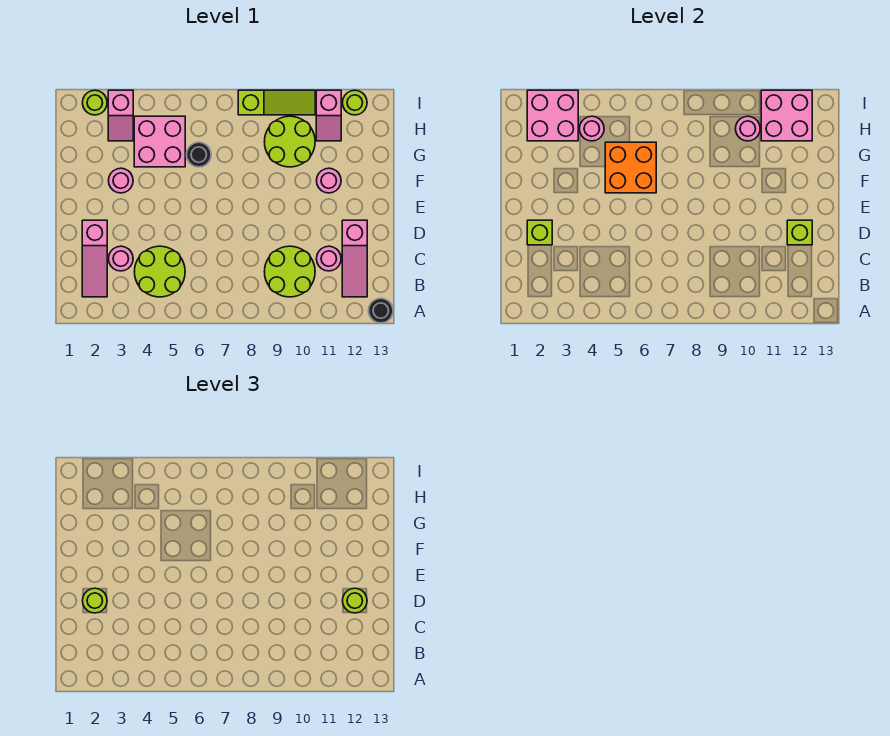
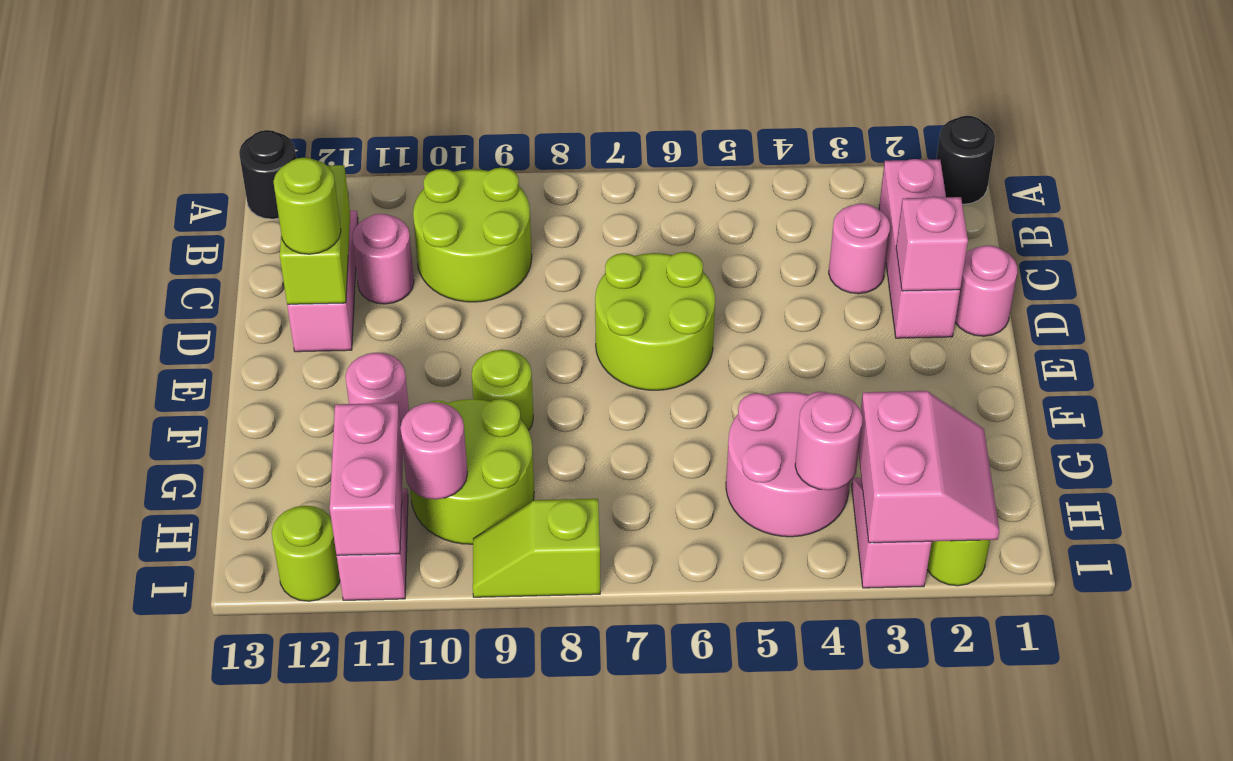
pink slope B2:D2 level 1 top D -> pink brick B2:D2 level 1
lime round brick B4:C5 level 1 -> lime round brick D6:E7 level 1
lime brick D2 level 2 -> pink brick D2 level 2
lime round brick D2 level 3 -> lime round brick F9 level 1
lime brick D12 level 2 -> lime brick C12:D12 level 2
pink round brick F3 level 1 -> pink round brick D1 level 1
orange brick F5:G6 level 2 -> none
pink brick G4:H5 level 1 -> pink round brick G4:H5 level 1
black round brick G6 level 1 -> black round brick A1 level 1
pink brick H2:I3 level 2 -> pink slope H2:I3 level 2 top 3
pink brick H11:I12 level 2 -> pink brick H11:I11 level 2
lime slope I8:I10 level 1 top 8 -> lime slope I8:I9 level 1 top 8

